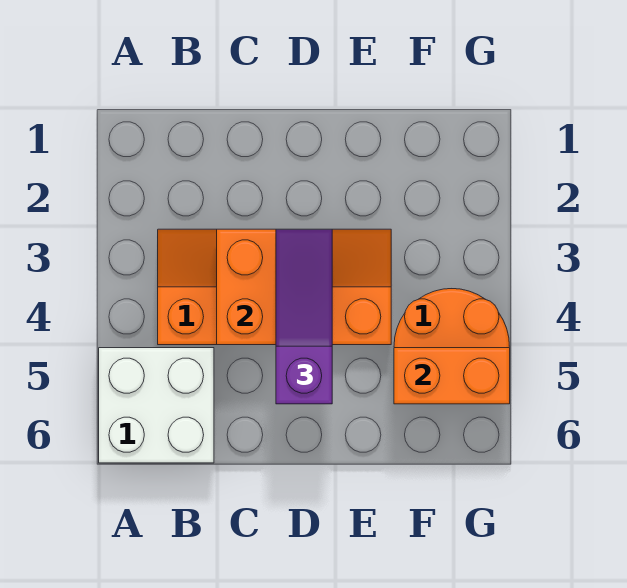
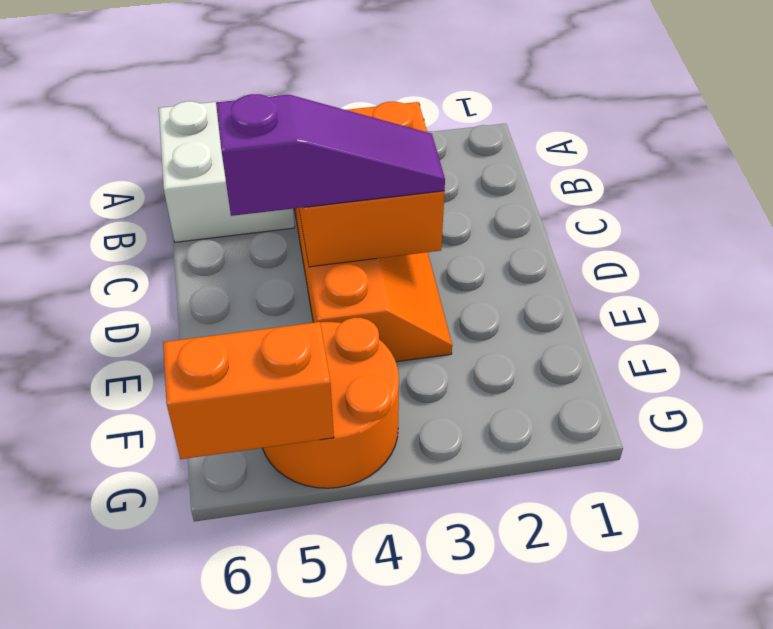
orange brick F5:G5 level 2 -> orange brick G5:G6 level 2

